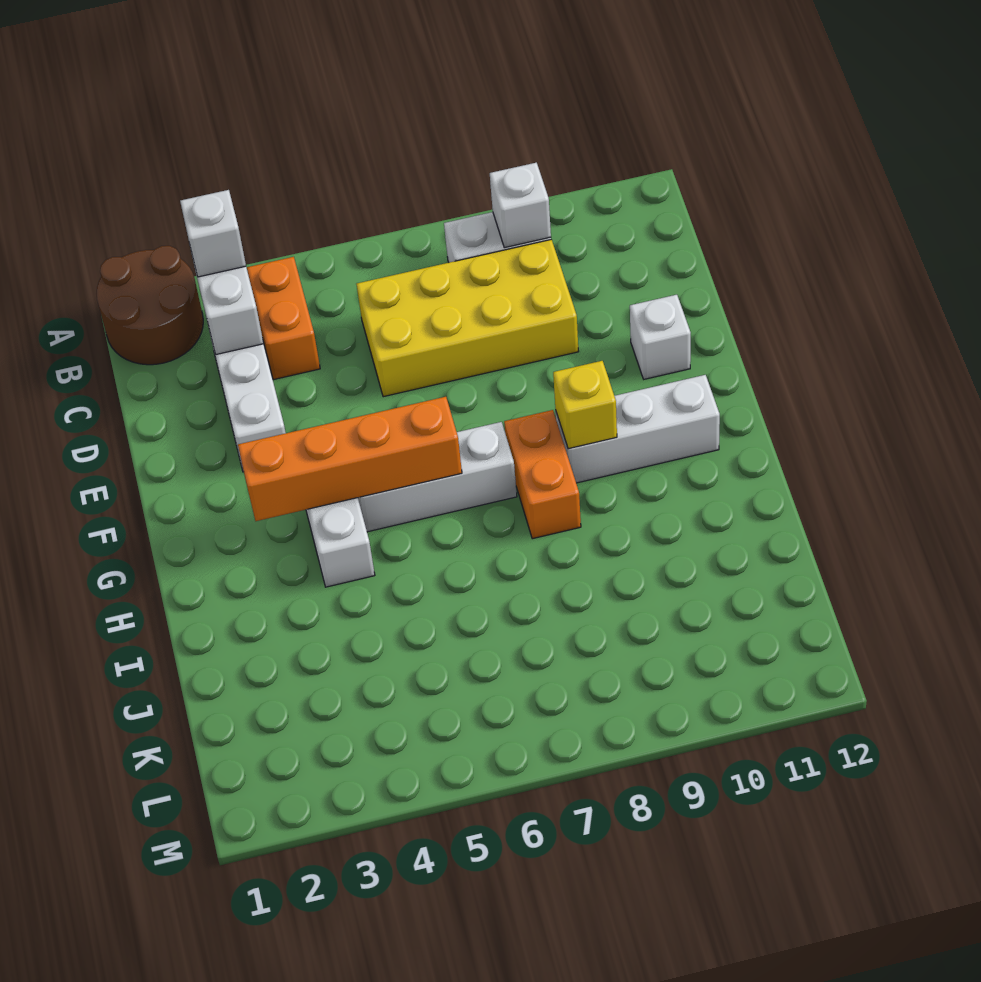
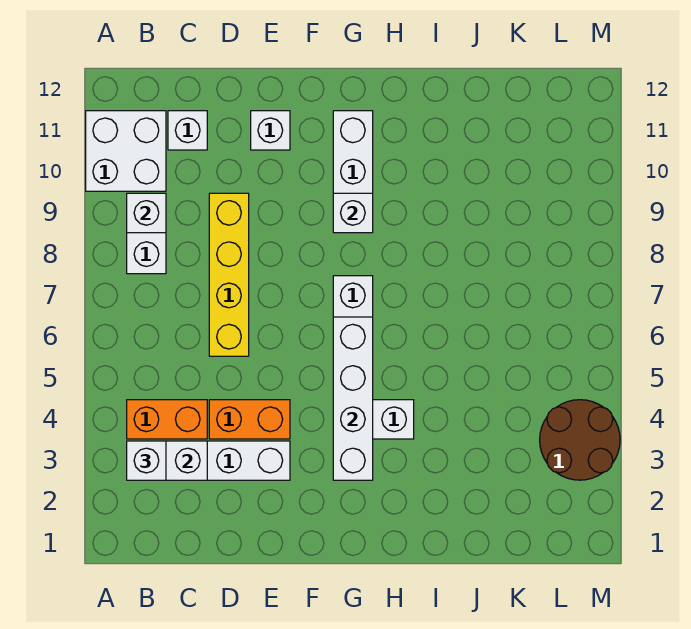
brown round brick A1:B2 level 1 -> brown round brick L3:M4 level 1
none -> white brick A10:B11 level 1
yellow brick C6:D9 level 1 -> yellow brick D6:D9 level 1
none -> white brick C11 level 1
orange brick G3:G6 level 2 -> white brick G3:G6 level 2
orange brick G8:H8 level 1 -> orange brick D4:E4 level 1
yellow brick G9 level 2 -> white brick G9 level 2

